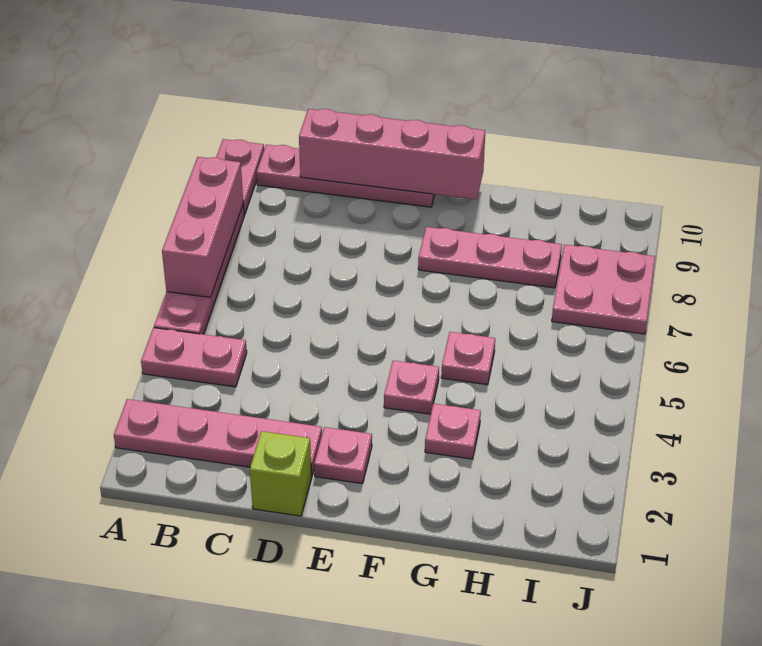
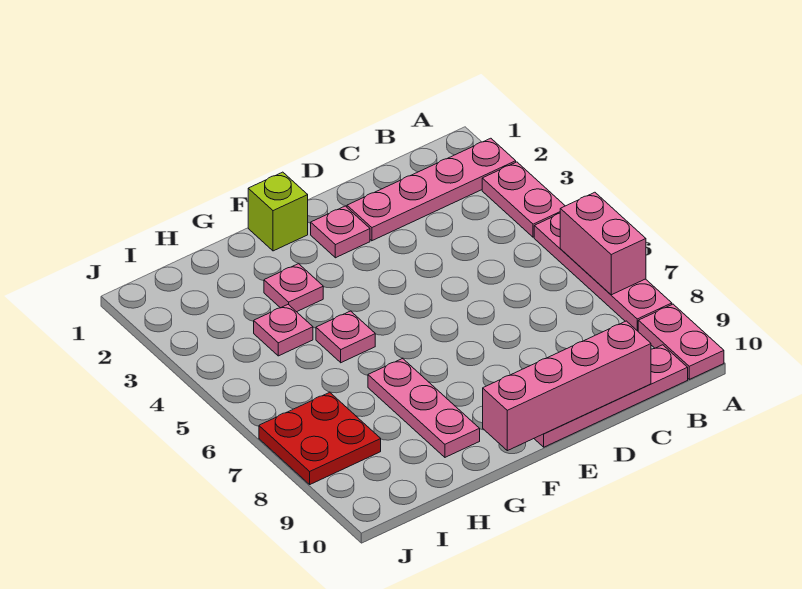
pink plate A4:B4 level 1 -> pink plate A3:A4 level 1
pink brick A6:A8 level 2 -> pink brick A6:A7 level 2
lime brick D1 level 1 -> lime brick F1 level 1
pink plate F4 level 1 -> pink plate H4 level 1
pink plate F8:H8 level 1 -> pink plate G7:G9 level 1
pink plate I7:J8 level 1 -> red plate I7:J8 level 1

